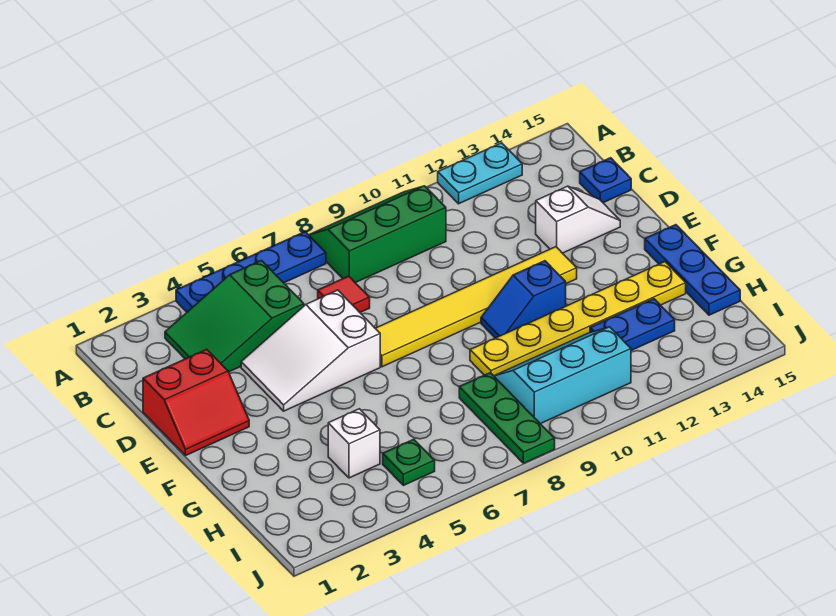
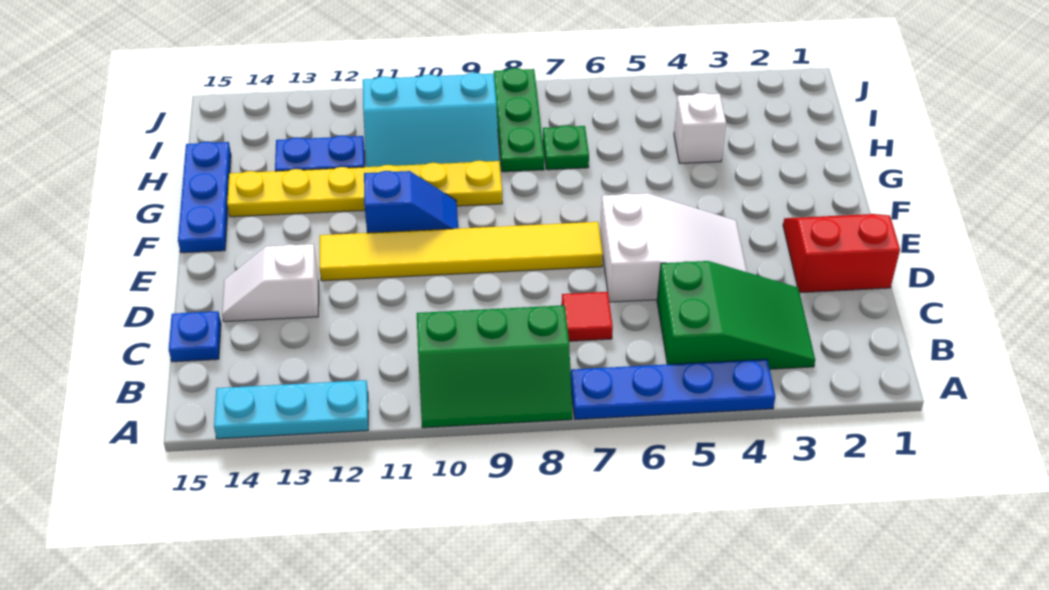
cyan plate A12:A13 level 1 -> cyan plate A12:A14 level 1
green plate I5 level 1 -> green plate H7 level 1

